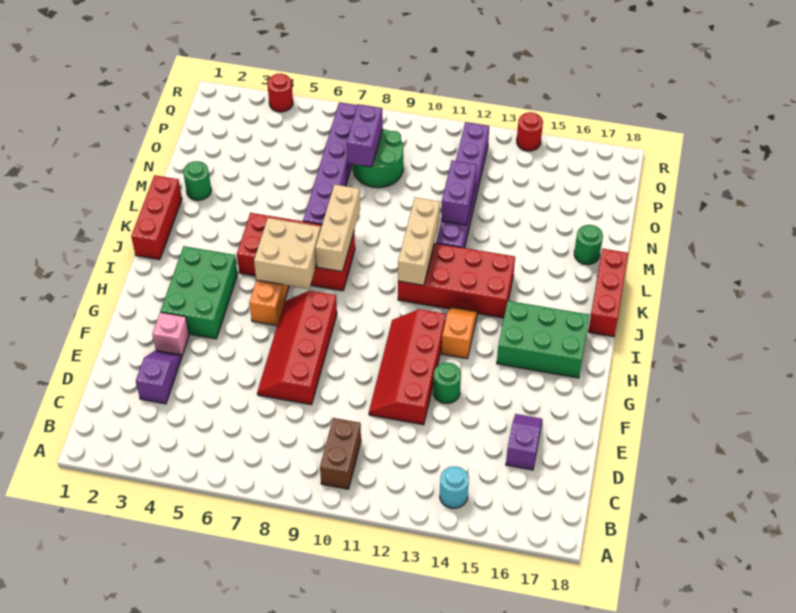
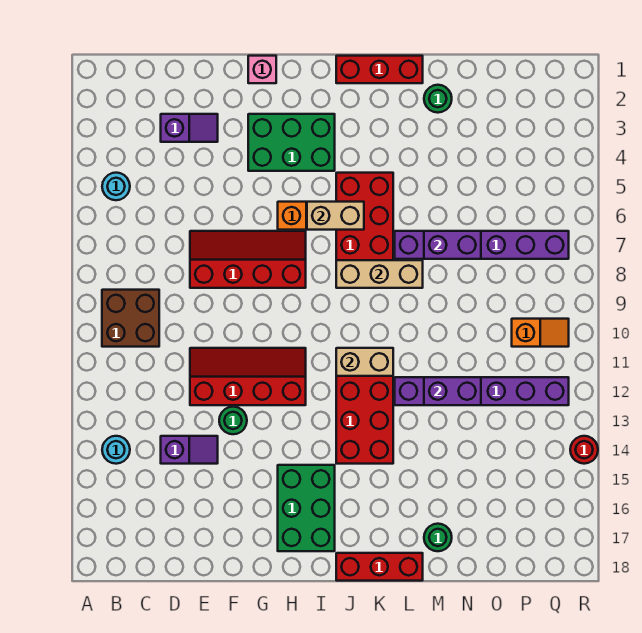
none -> cyan round brick B5 level 1
brown brick B10:C10 level 1 -> brown brick B9:C10 level 1
purple slope D16:E16 level 1 top D -> purple slope D14:E14 level 1 top D
pink brick F3 level 1 -> pink brick G1 level 1
orange slope H13:I13 level 1 top H -> orange slope P10:Q10 level 1 top P
tan brick I6:J7 level 2 -> tan brick I6:J6 level 2
tan brick J11:L11 level 2 -> tan brick J11:K11 level 2
green round brick O8:P9 level 1 -> none
purple brick O8:P8 level 2 -> purple brick M7:N7 level 2
red round brick R4 level 1 -> none

